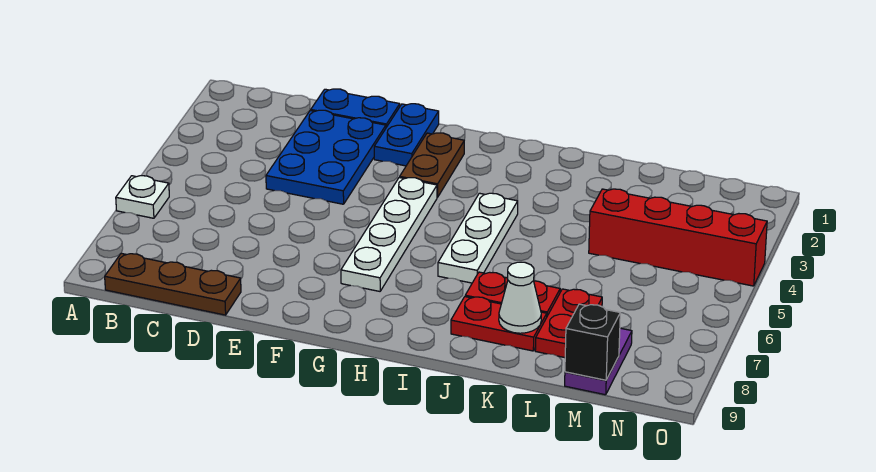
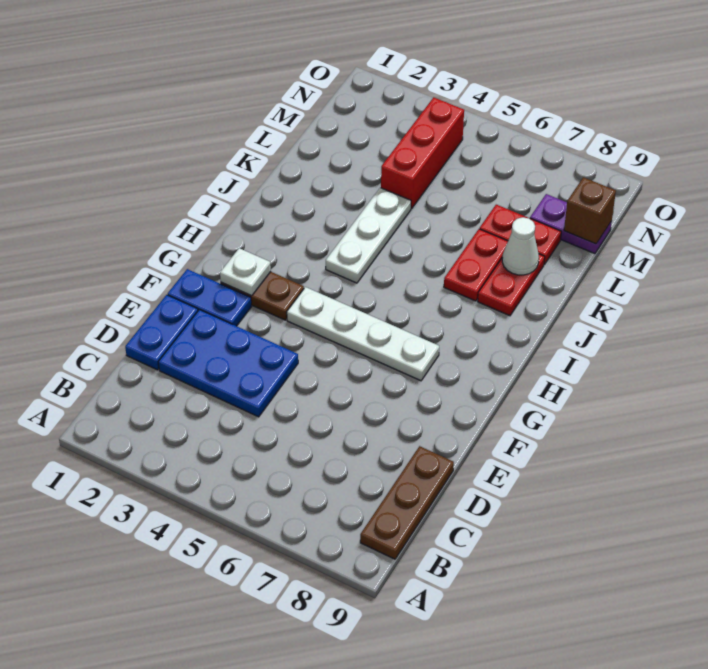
white plate A6 level 1 -> white plate G2 level 2
white plate I4:I6 level 1 -> white plate I4:K4 level 1
red brick L4:O4 level 1 -> red brick L4:N4 level 1
black brick M9 level 2 -> brown brick M9 level 2

